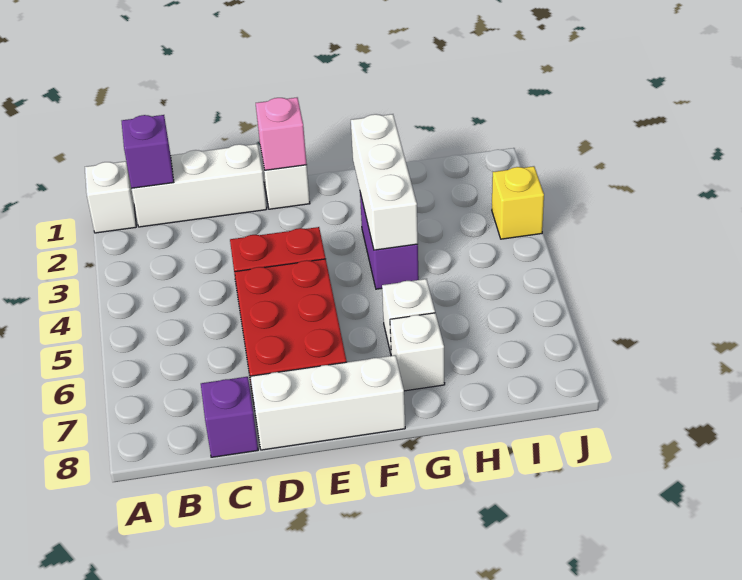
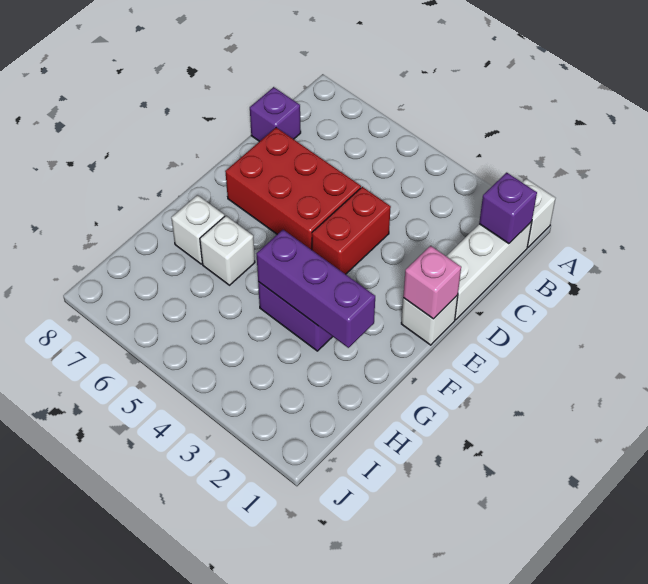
white brick D8:F8 level 1 -> none
white brick G2:G4 level 2 -> purple brick G2:G4 level 2
yellow brick J3 level 1 -> none

